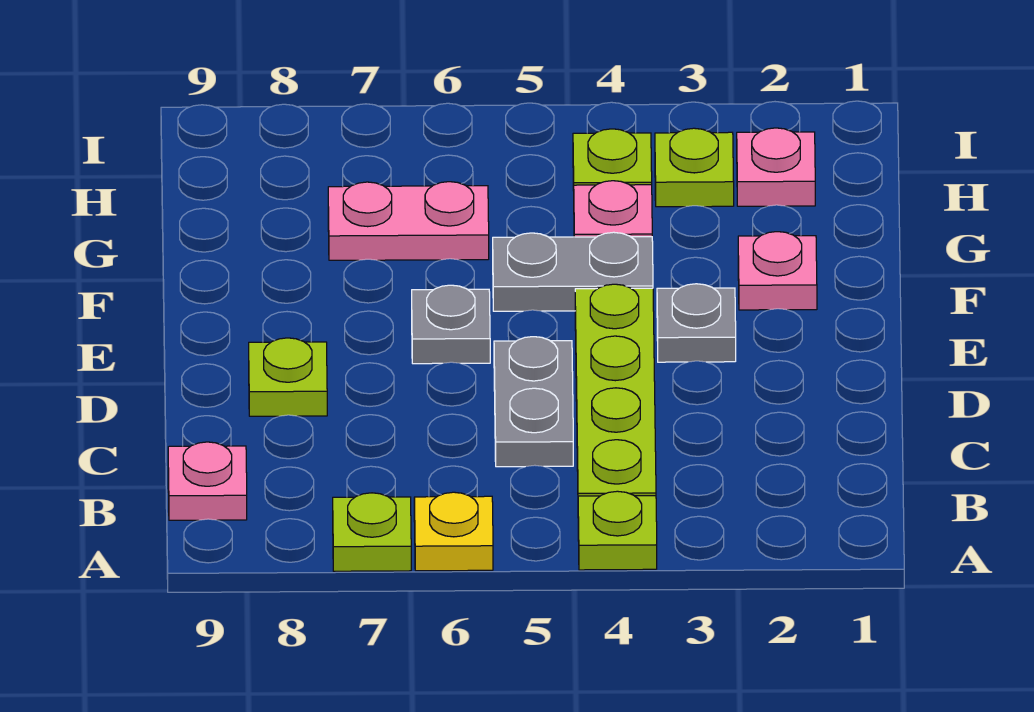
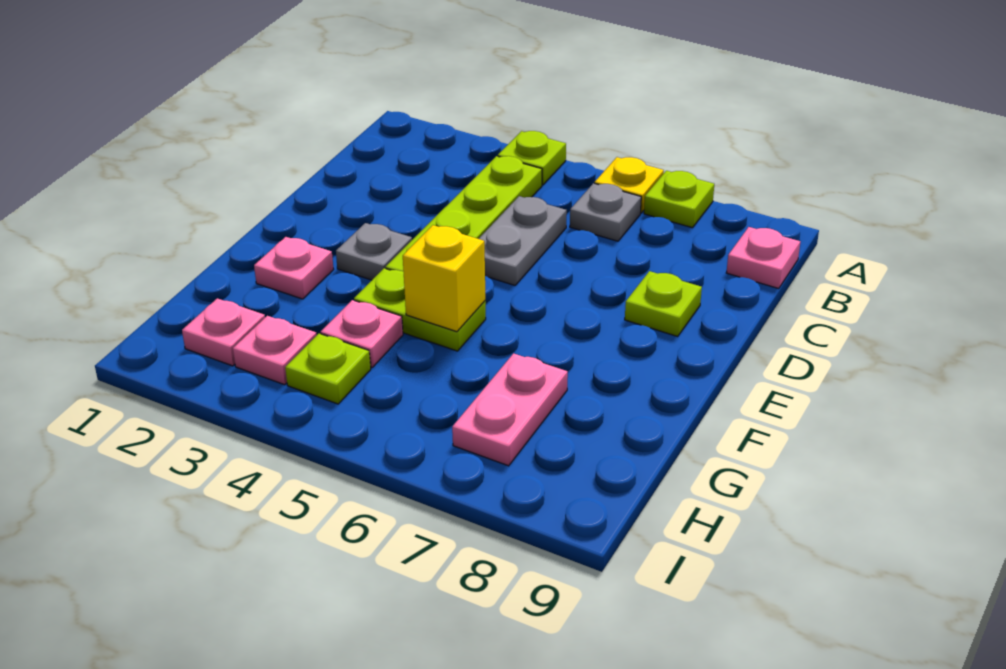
grey plate E6 level 1 -> grey plate B6 level 1
grey plate F4:F5 level 1 -> lime plate F4:F5 level 1
none -> yellow brick F5 level 2
pink plate G6:G7 level 1 -> pink plate G7:H7 level 1
lime plate H3 level 1 -> pink plate H3 level 1

